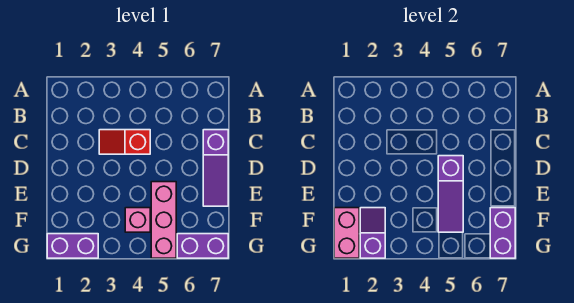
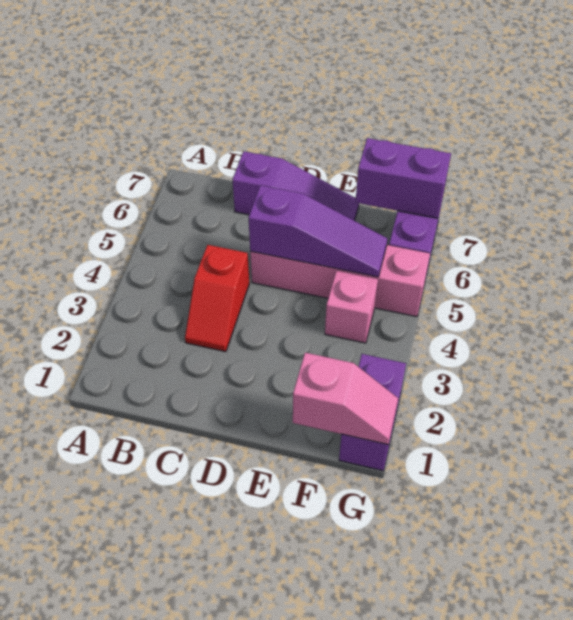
pink brick E5:G5 level 1 -> pink brick D5:G5 level 1
pink brick F1:G1 level 2 -> pink slope F1:G1 level 2 top F
purple slope F2:G2 level 2 top G -> none

